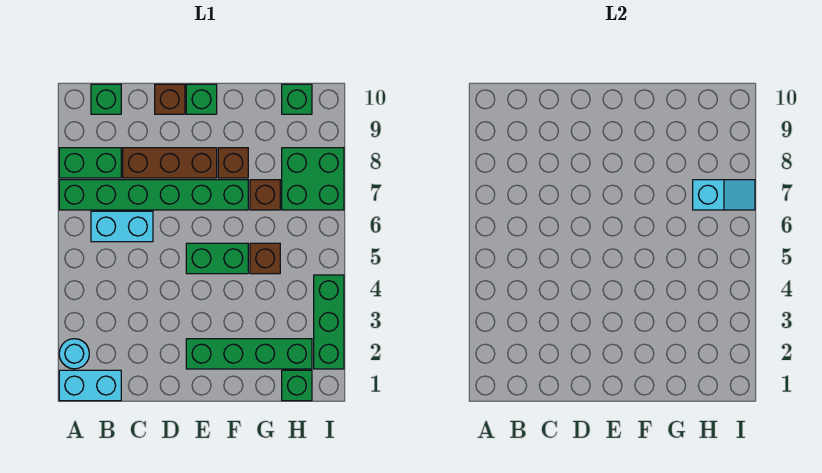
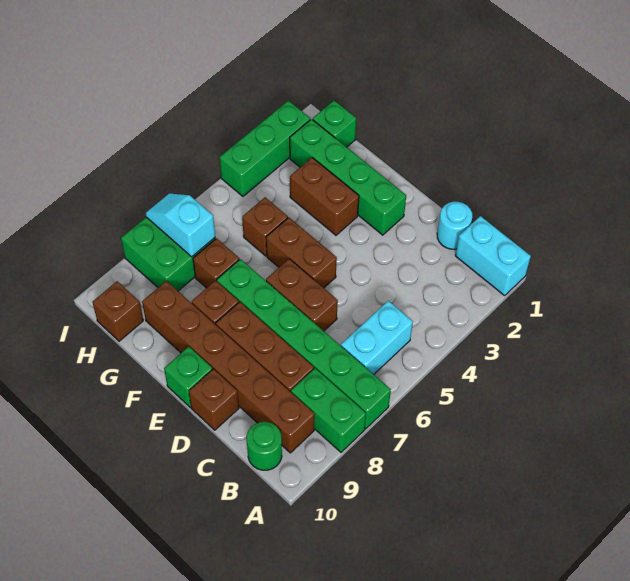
cyan round brick A2 level 1 -> cyan round brick C1 level 1
cyan brick B6:C6 level 1 -> cyan brick B5:B6 level 1
none -> brown brick B9:G9 level 1
green brick B10 level 1 -> green round brick B10 level 1
none -> brown brick D6:E6 level 1
green brick E5:F5 level 1 -> brown brick E5:F5 level 1
none -> brown brick F3:G3 level 1
green brick H10 level 1 -> brown brick H10 level 1

